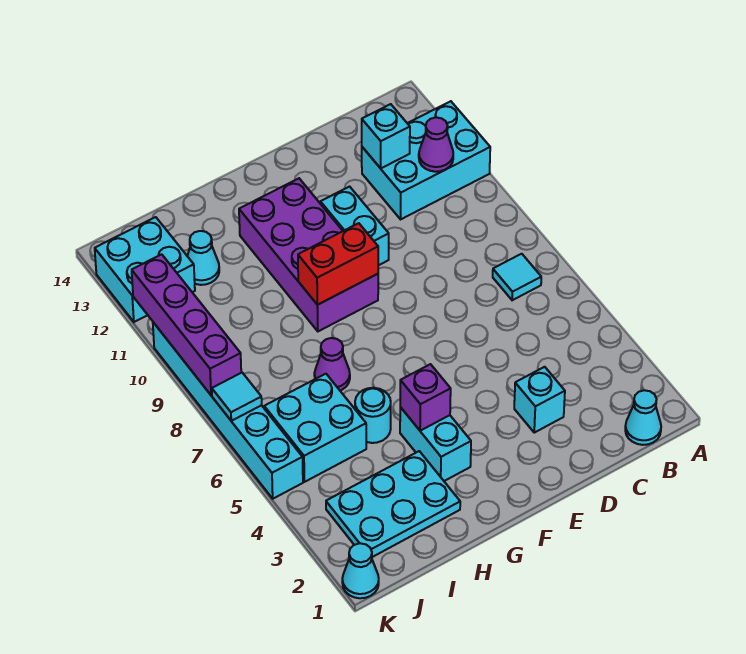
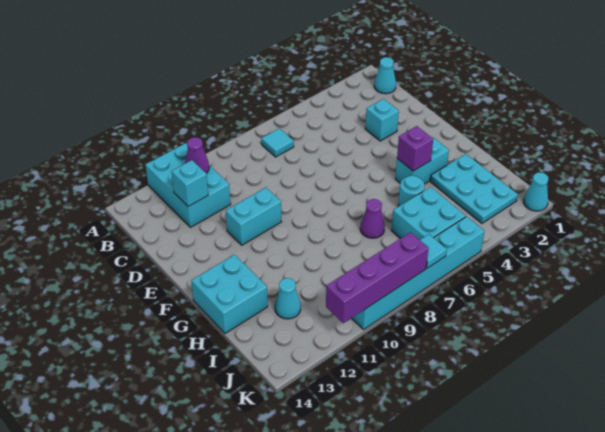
purple brick F9:G12 level 1 -> none
red brick F9:G9 level 2 -> none
cyan brick J12:K13 level 1 -> cyan brick G13:H14 level 1

